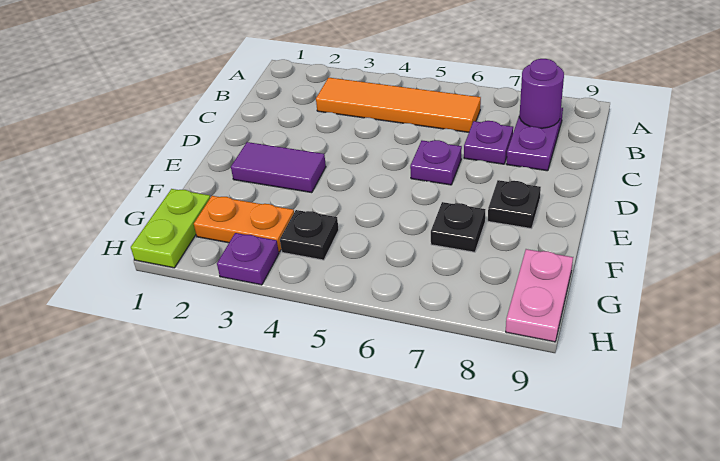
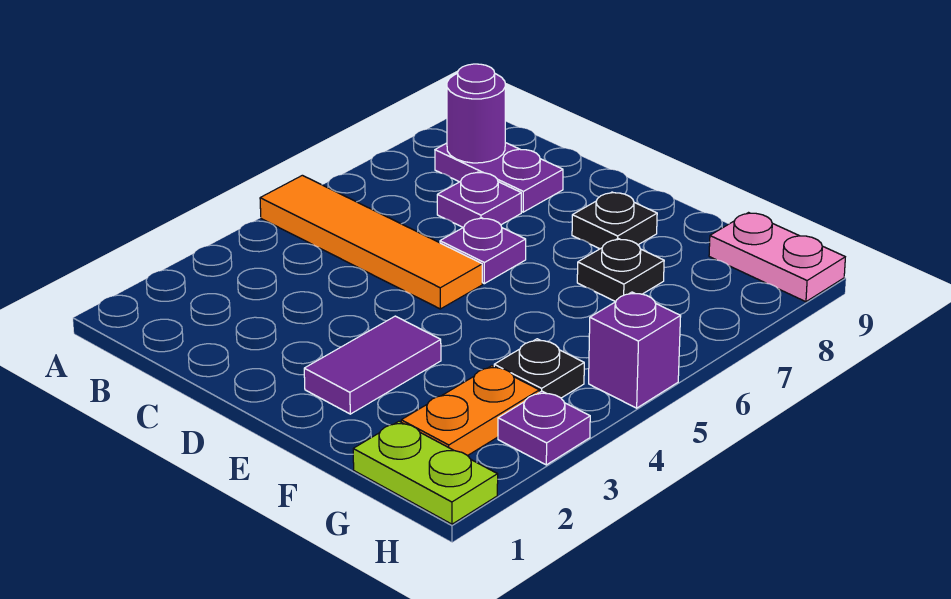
orange tile B3:B6 level 1 -> orange tile A5:D5 level 1
none -> purple brick H5 level 1

